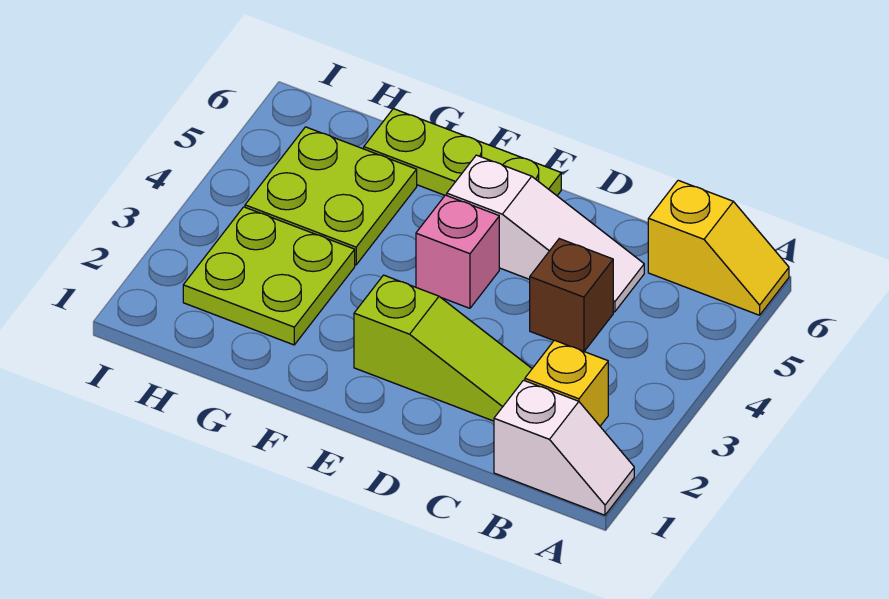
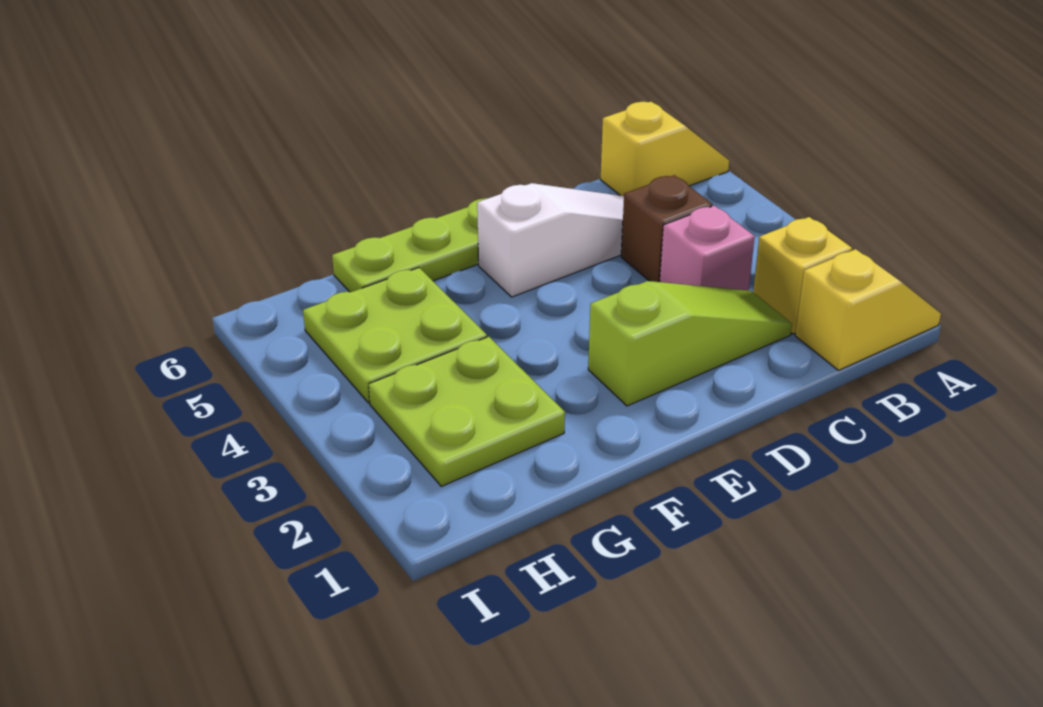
white slope A1:B1 level 1 top B -> yellow slope A1:B1 level 1 top B
pink brick E4 level 1 -> pink brick C3 level 1

